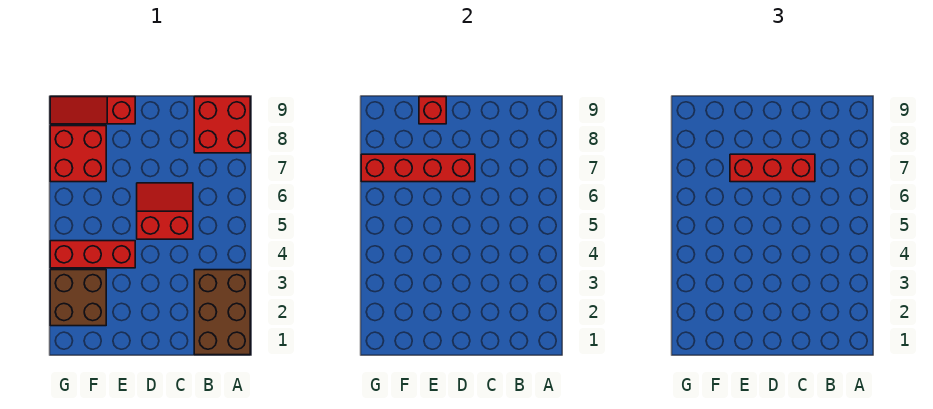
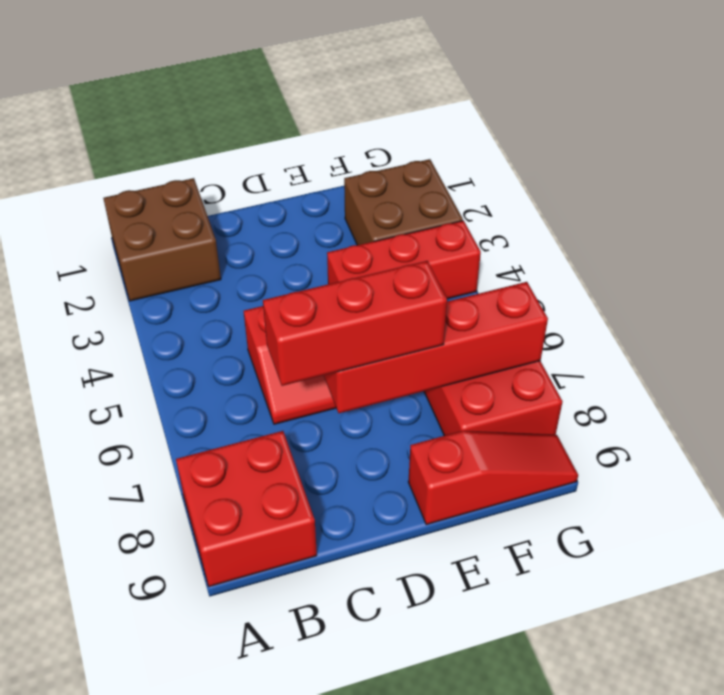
brown brick A1:B3 level 1 -> brown brick A1:B2 level 1
red brick E9 level 2 -> none

